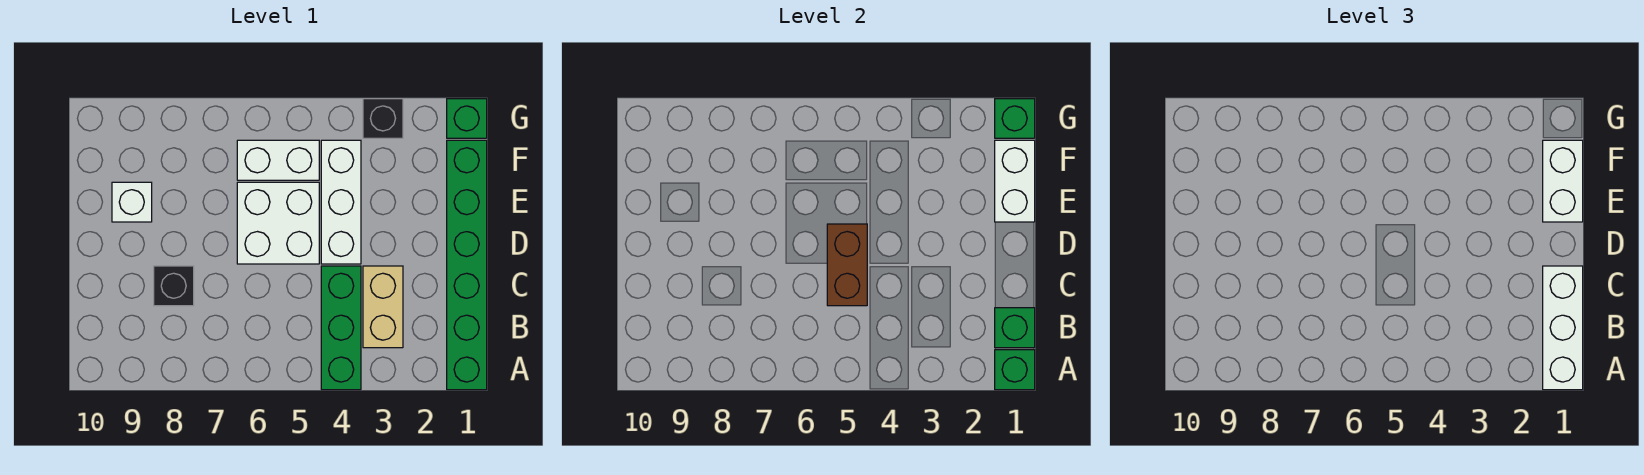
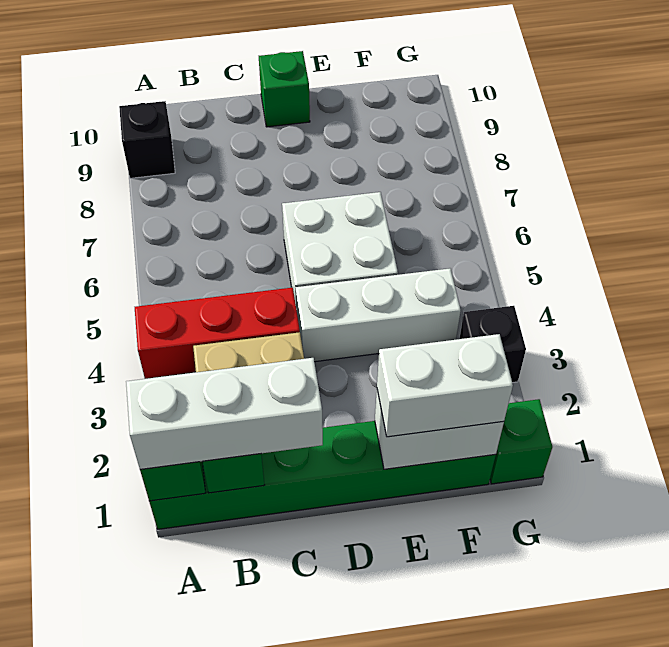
green brick A4:C4 level 1 -> red brick A4:C4 level 1
brown brick C5:D5 level 2 -> none
black brick C8 level 1 -> black brick A9 level 1
white brick E9 level 1 -> none
white brick F5:F6 level 1 -> none
green brick G1 level 2 -> green brick D10 level 1

